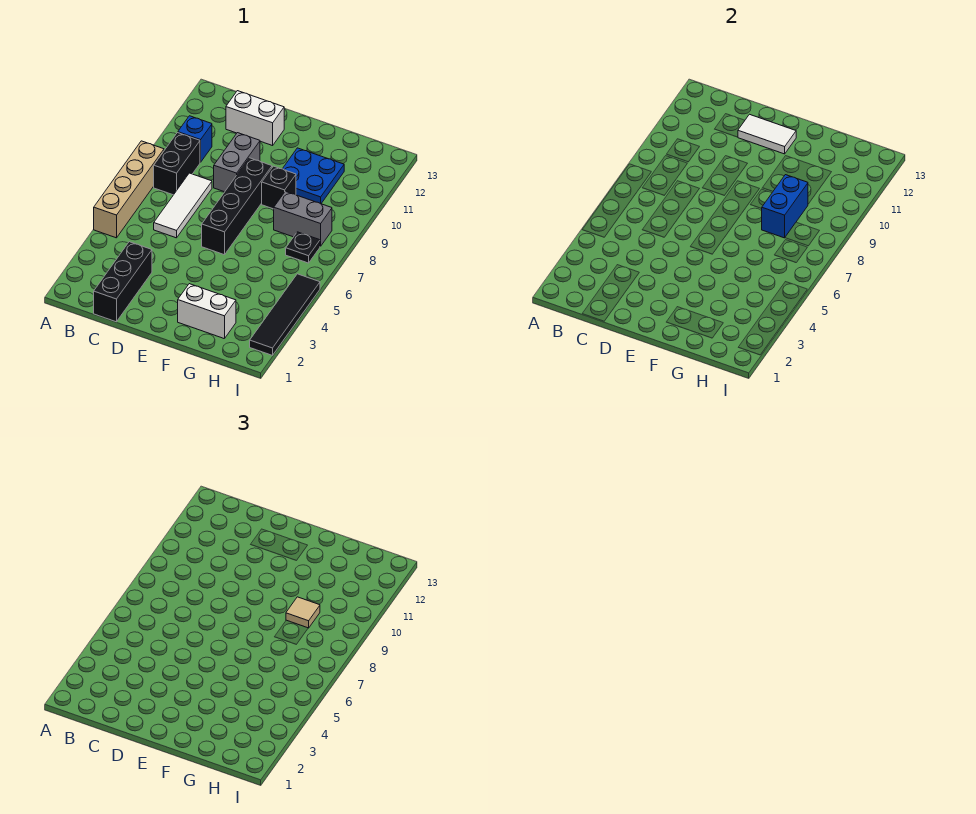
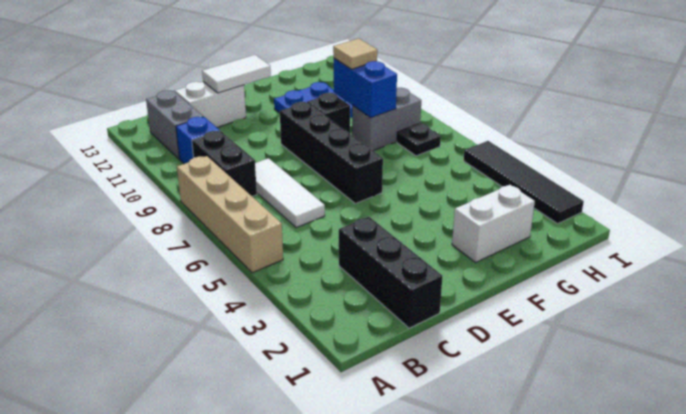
grey brick D9:D10 level 1 -> grey brick B11:B12 level 1

